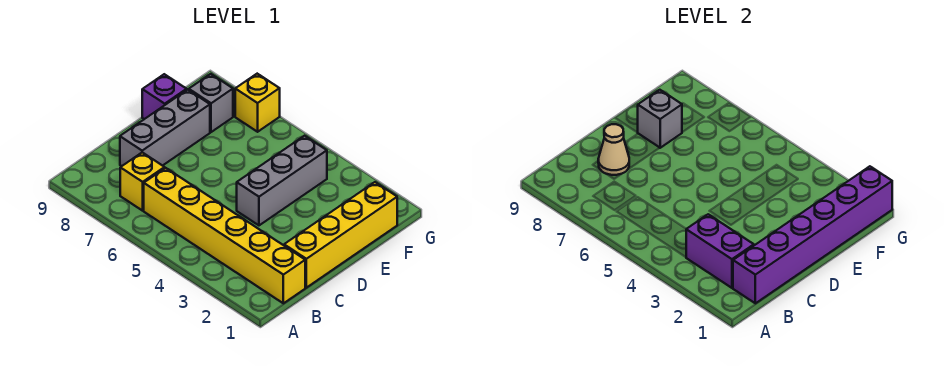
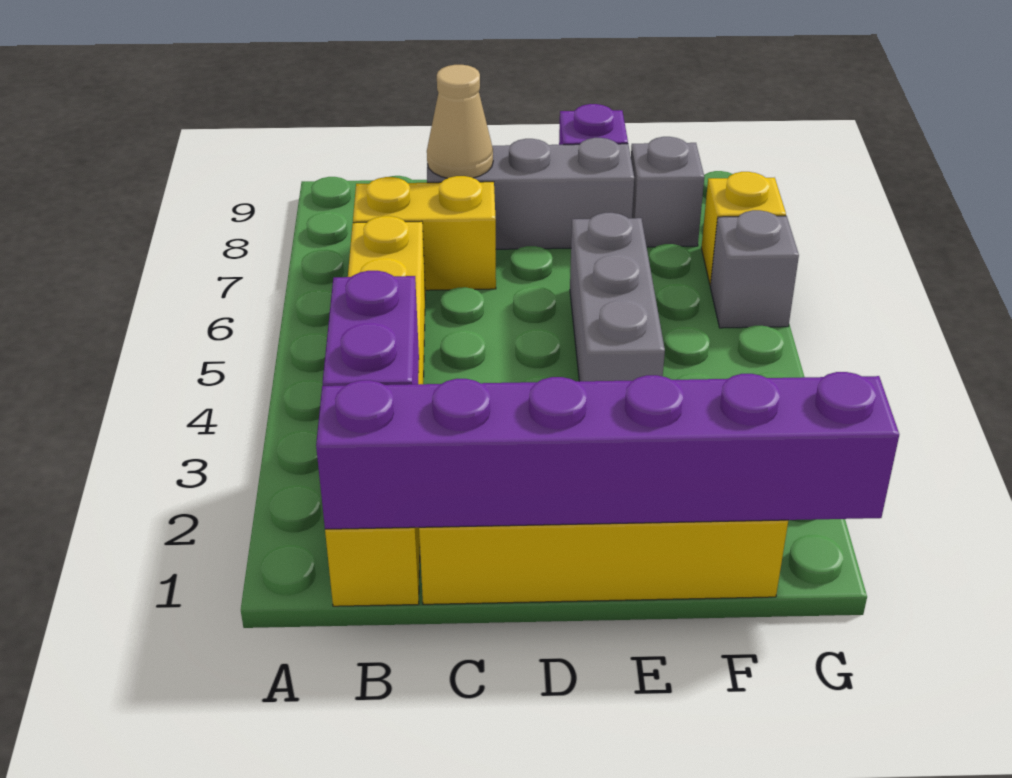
yellow brick B7 level 1 -> yellow brick B7:C7 level 1
grey brick D4:F4 level 1 -> grey brick E4:E6 level 1
grey brick E8 level 2 -> grey brick G6 level 1

